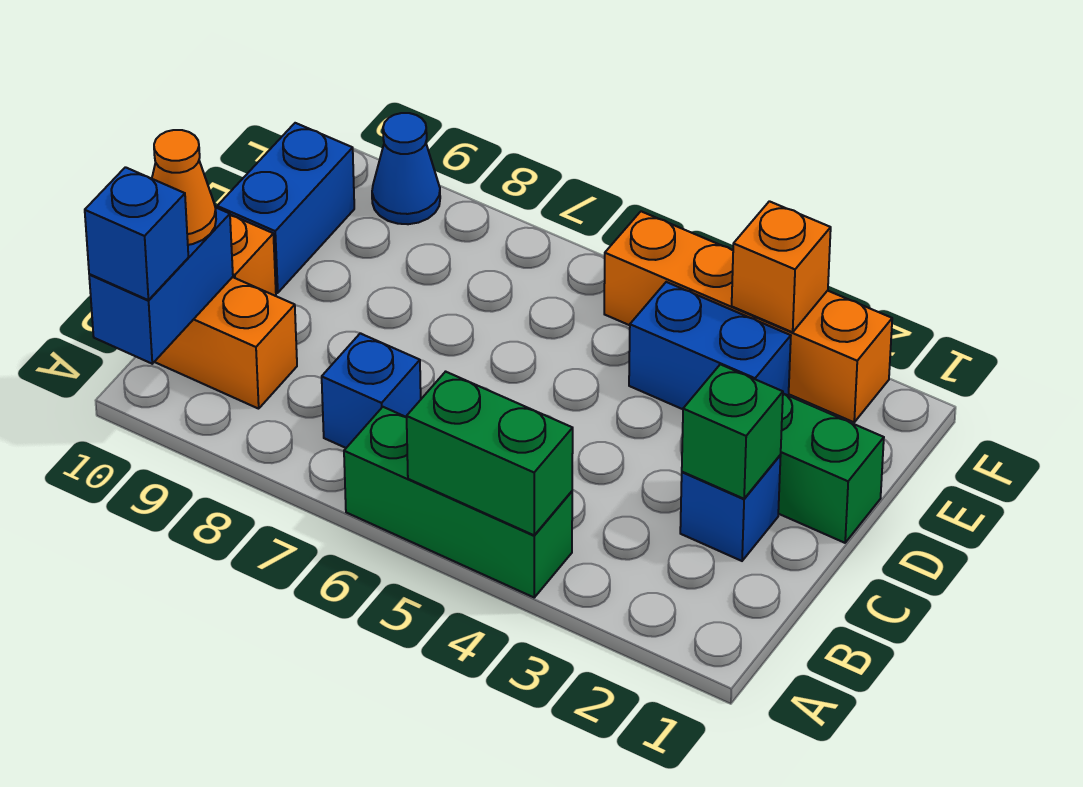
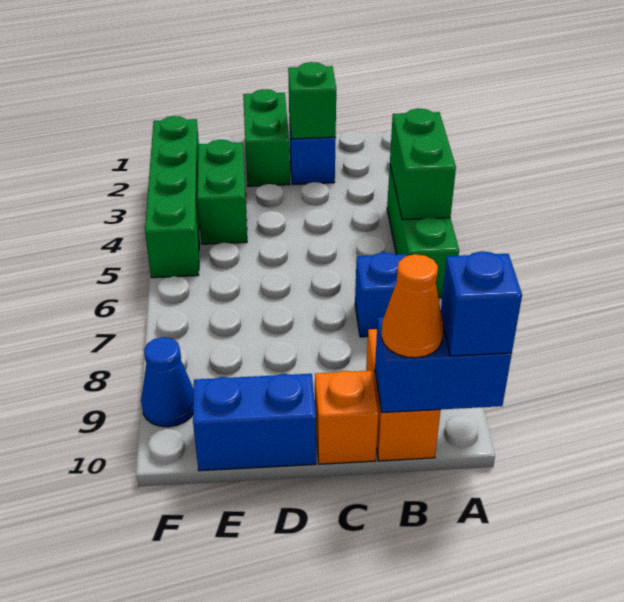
blue brick E3:E4 level 1 -> green brick E3:E4 level 1
orange brick F2:F5 level 1 -> green brick F2:F5 level 1
orange brick F3 level 2 -> none

